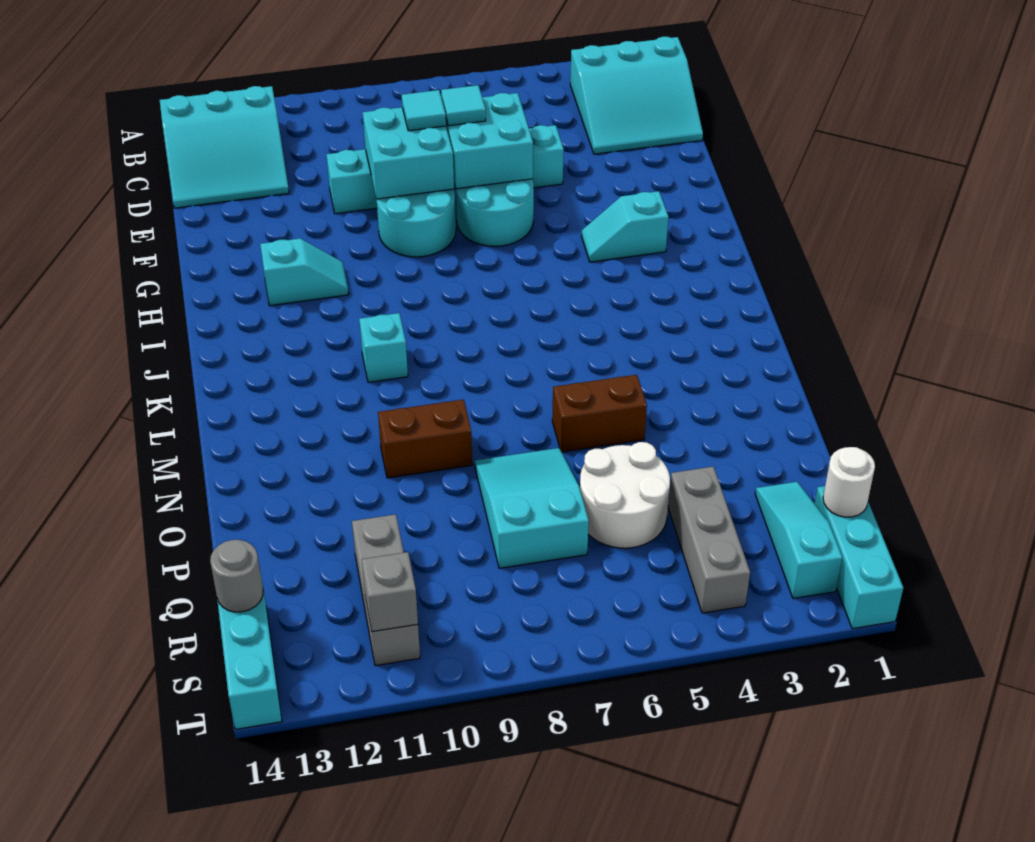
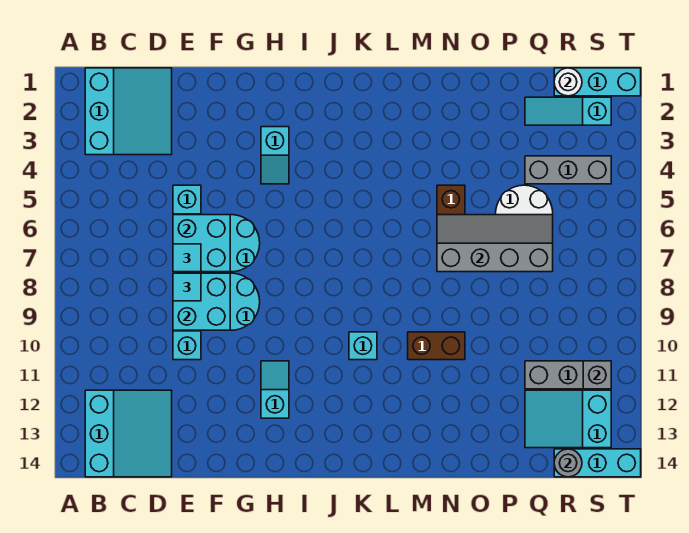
none -> grey slope N6:Q7 level 2 top 7
brown brick N9:N10 level 1 -> brown brick M10:N10 level 1
cyan slope O7:Q8 level 1 top Q -> cyan slope Q12:S13 level 1 top S

